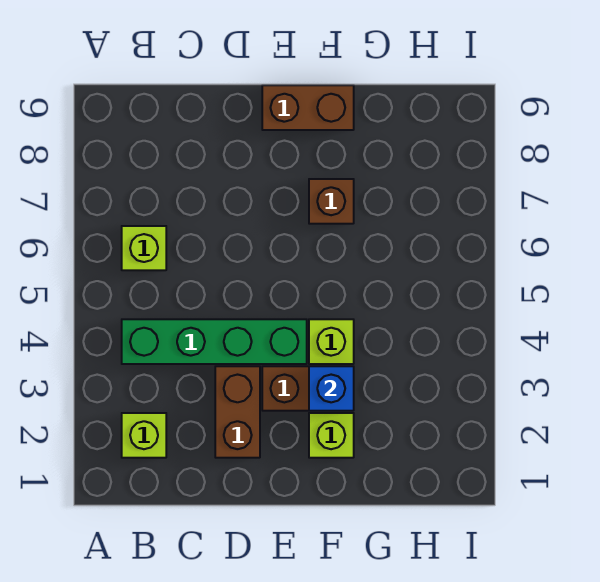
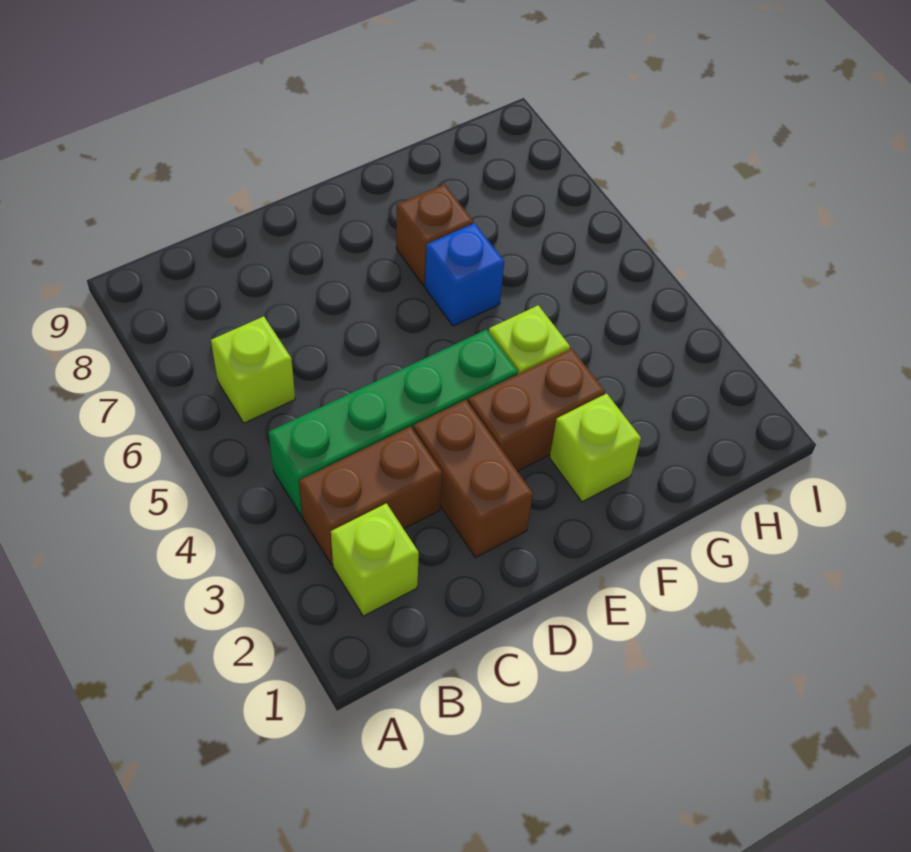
brown brick E9:F9 level 1 -> brown brick B3:C3 level 1
blue brick F3 level 2 -> blue brick F6 level 1

